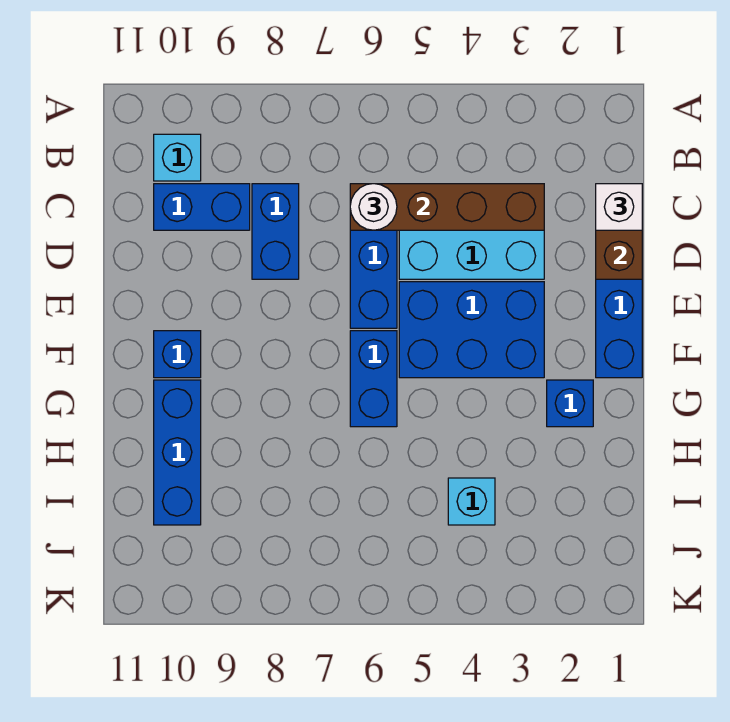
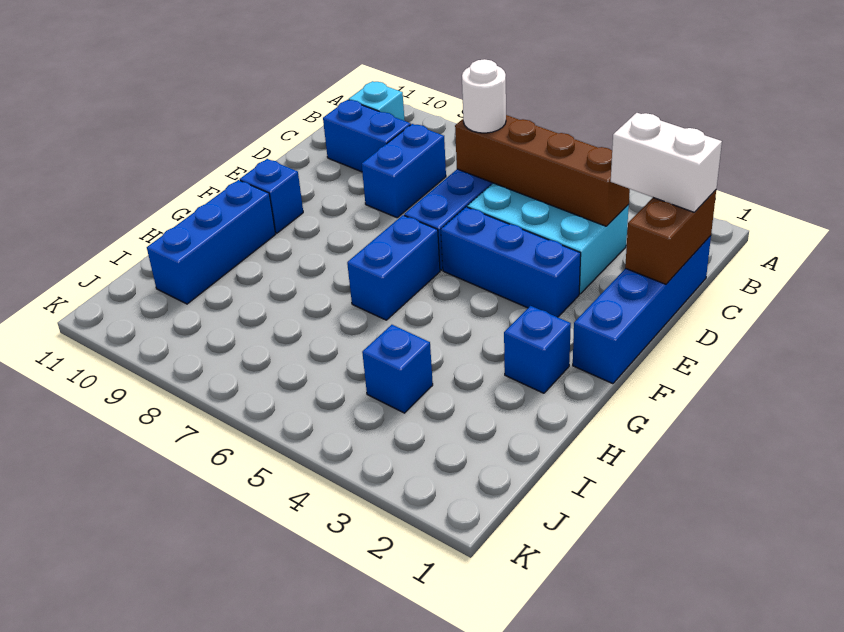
white brick C1 level 3 -> white brick C1:C2 level 3
blue brick E3:F5 level 1 -> blue brick E3:E5 level 1
cyan brick I4 level 1 -> blue brick I4 level 1

